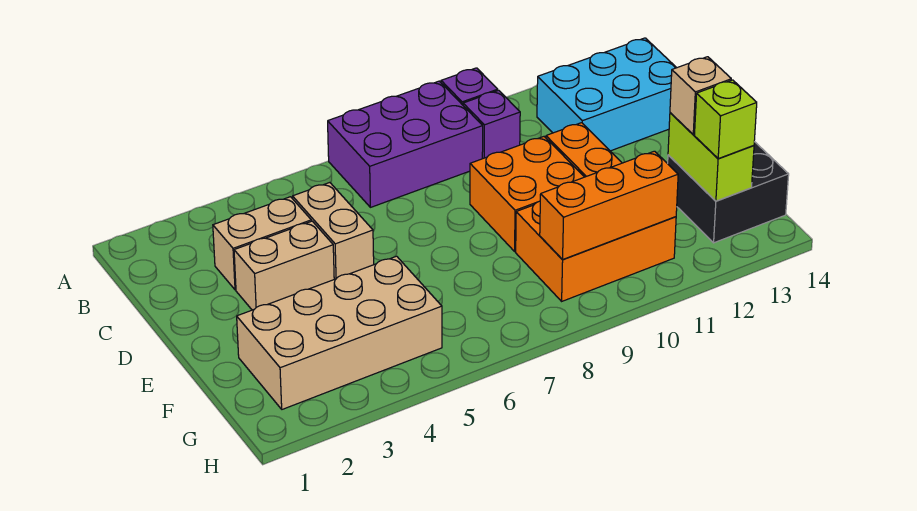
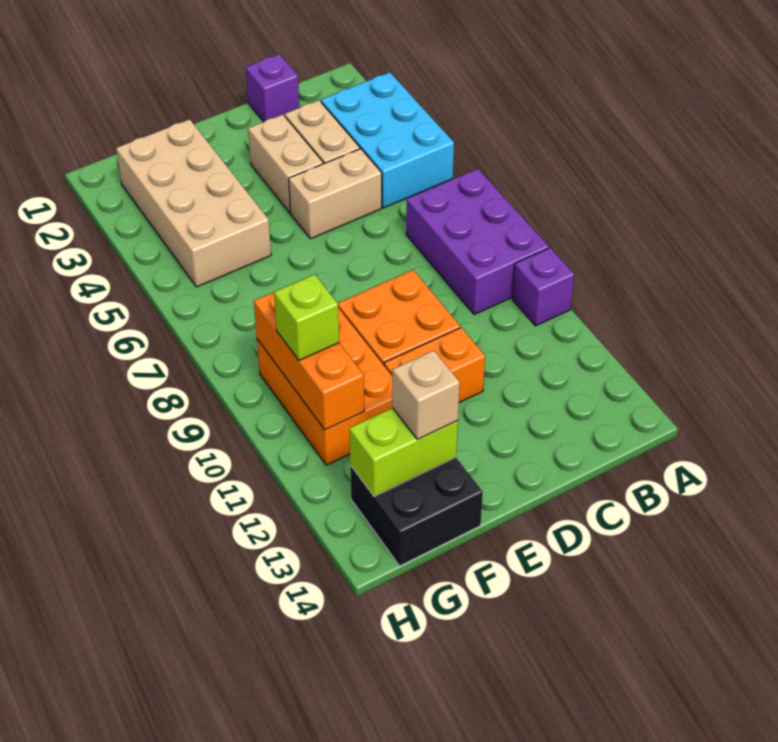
purple brick B10 level 1 -> purple brick C1 level 1
cyan brick B12:C14 level 1 -> cyan brick A3:B5 level 1
lime brick G13 level 3 -> lime brick G10 level 3

